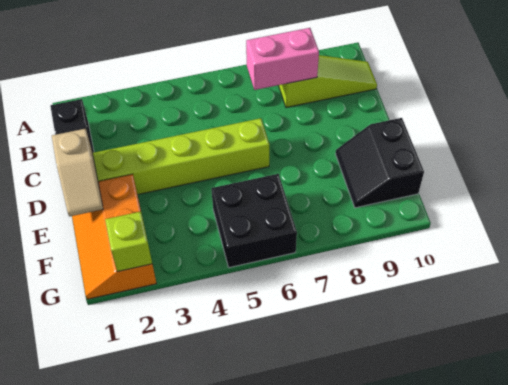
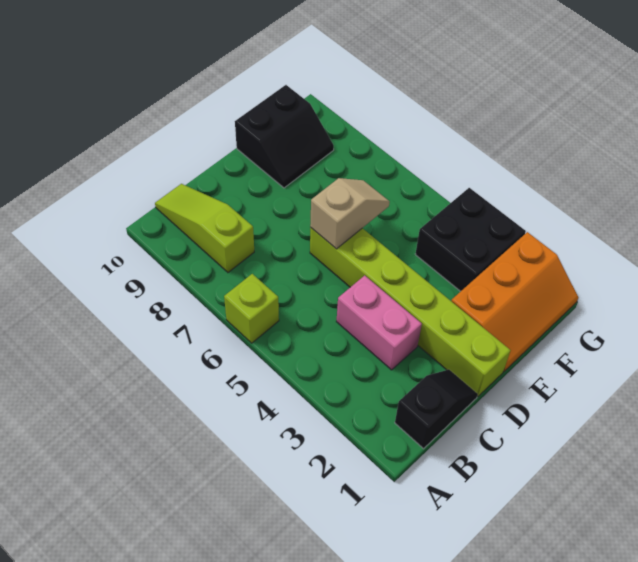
pink brick B7:B8 level 2 -> pink brick C3:C4 level 1
tan slope D1:E1 level 2 top D -> tan slope D6:E6 level 2 top D
black brick F5:G6 level 1 -> black brick F3:G4 level 1
lime brick G2 level 2 -> lime brick A6 level 1

